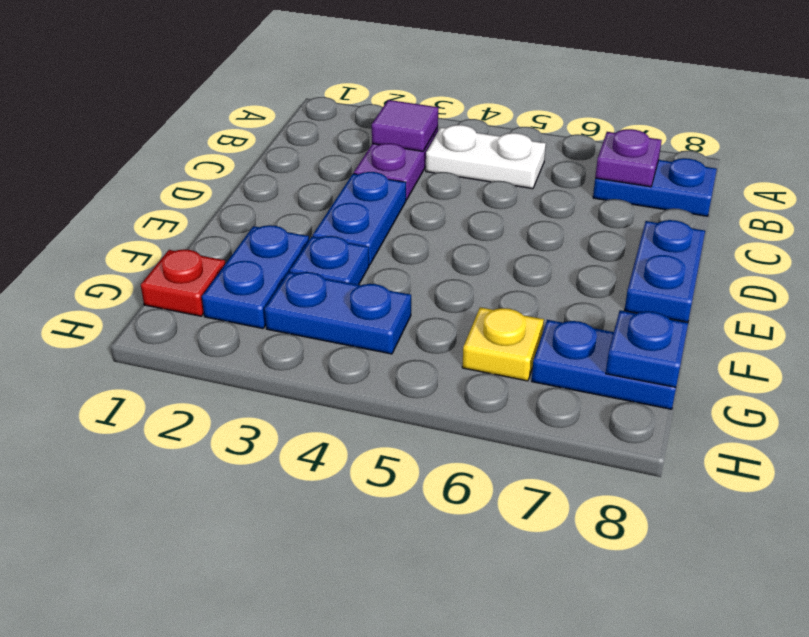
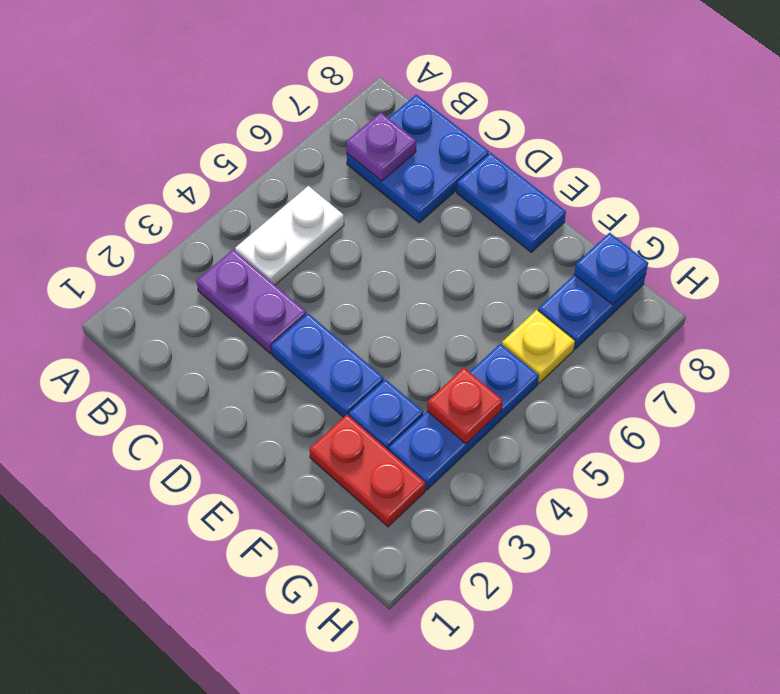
purple tile B3 level 2 -> none
blue plate B7:B8 level 1 -> blue plate B7:C8 level 1
blue plate F2:G2 level 1 -> red plate F2:G2 level 1
red plate G1 level 1 -> red plate G4 level 2
blue plate G3:G4 level 1 -> blue plate G3:G5 level 1

